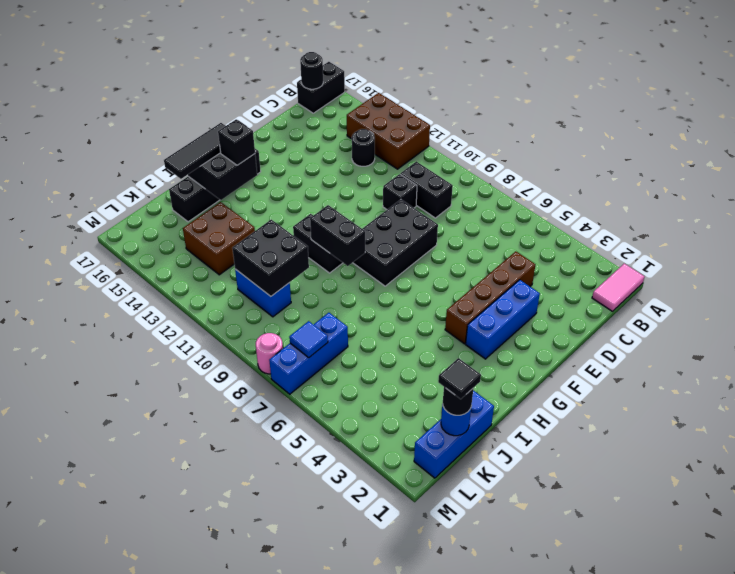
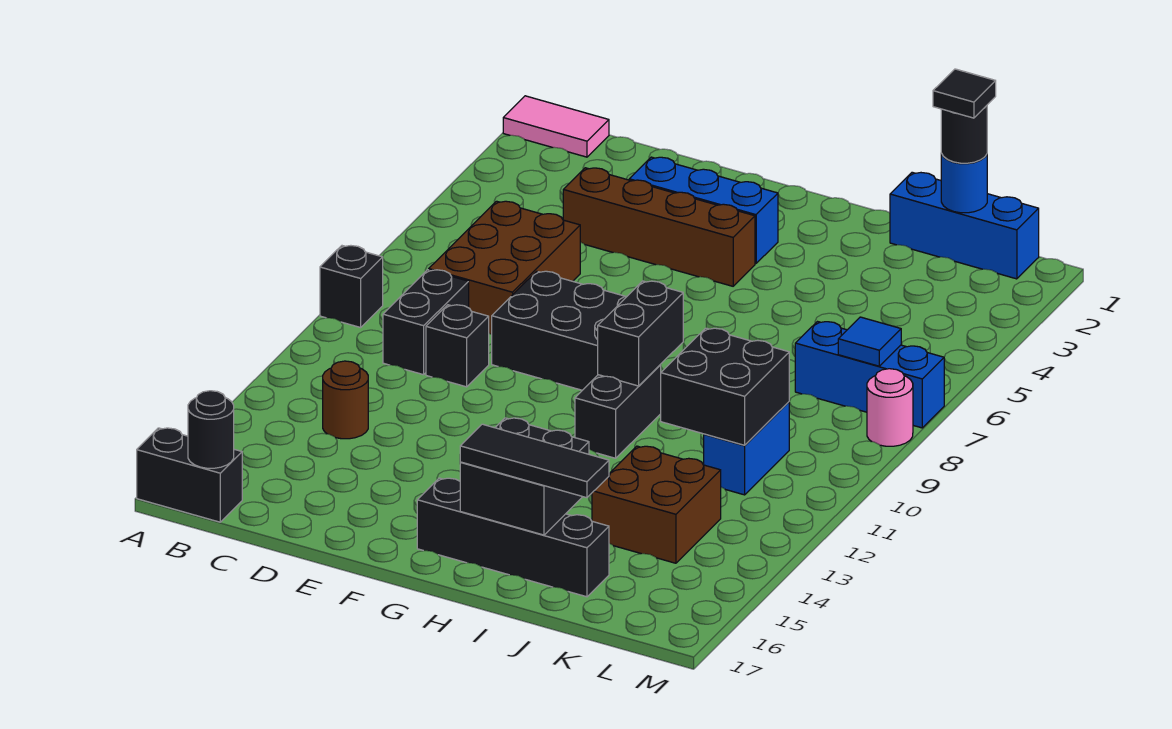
brown brick A12:B14 level 1 -> brown brick C6:D8 level 1
black round brick C13 level 1 -> brown round brick C13 level 1
black brick H15 level 3 -> black brick A9 level 1

